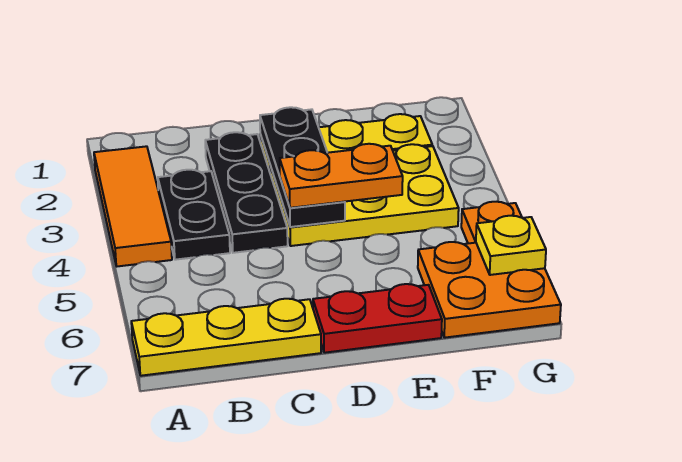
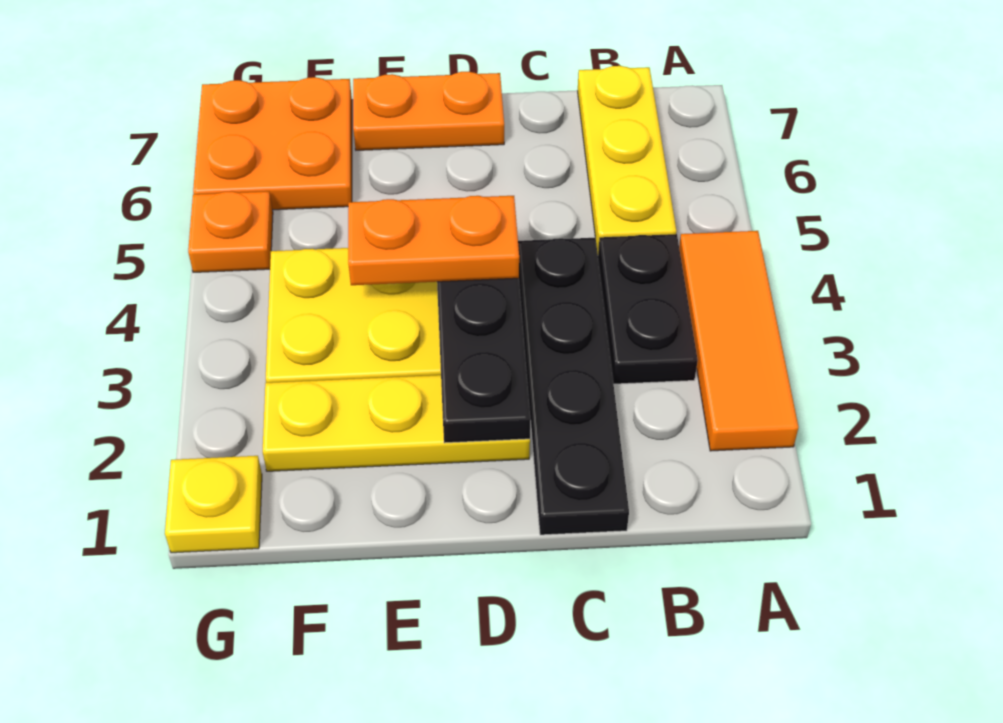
yellow plate A7:C7 level 1 -> yellow plate B5:B7 level 1
black plate C2:C4 level 1 -> black plate C1:C4 level 1
red plate D7:E7 level 1 -> orange plate D7:E7 level 1
yellow plate G6 level 2 -> yellow plate G1 level 1

